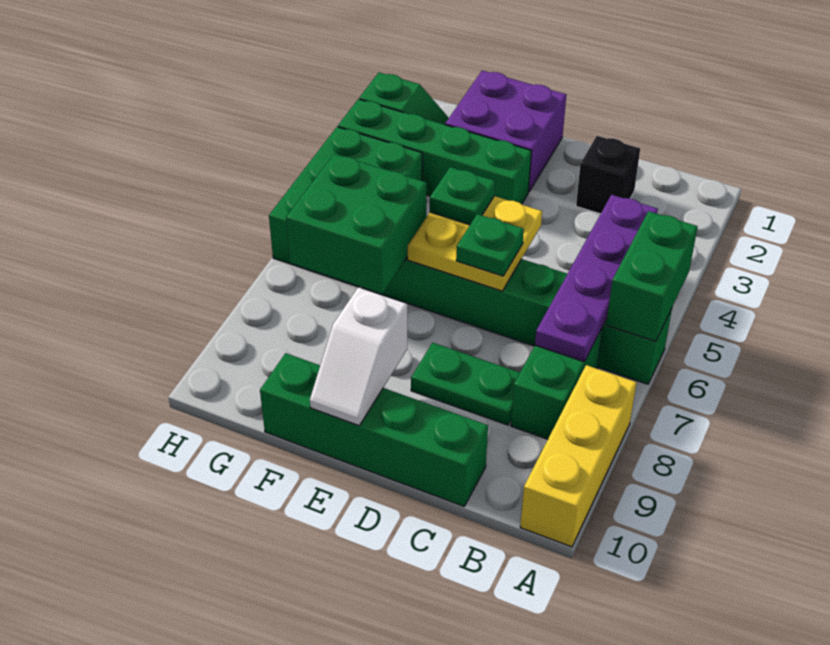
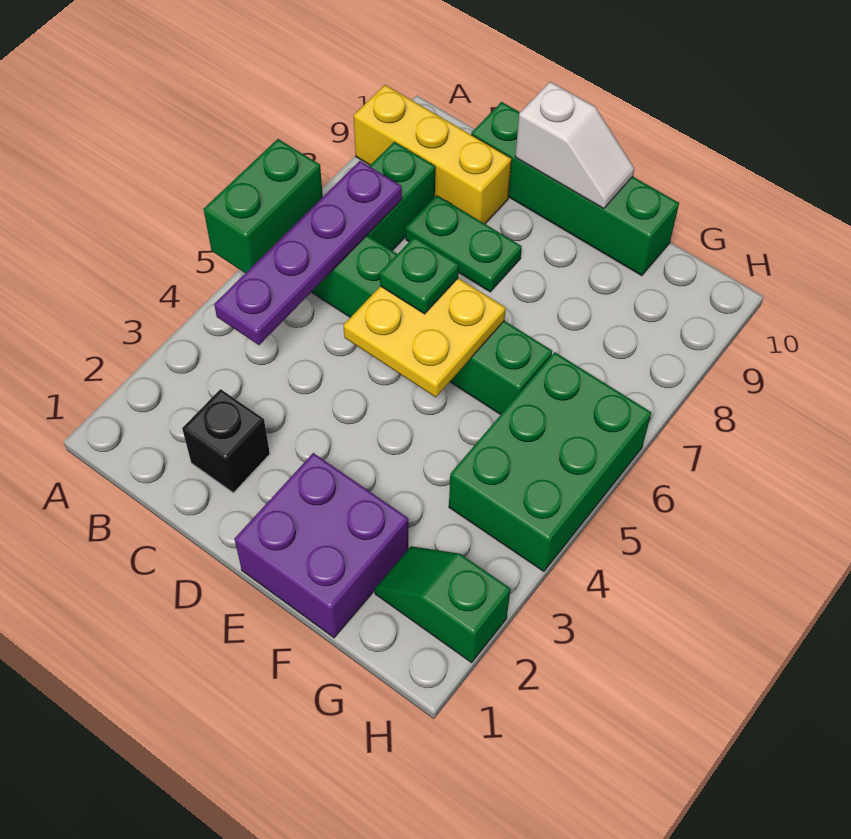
yellow brick A8:A10 level 1 -> yellow brick A9:C9 level 1
green brick E3:H3 level 1 -> none
green plate E5 level 3 -> none
white slope E9:E10 level 2 top 9 -> white slope D10:E10 level 2 top D
green brick F6:G7 level 2 -> none

